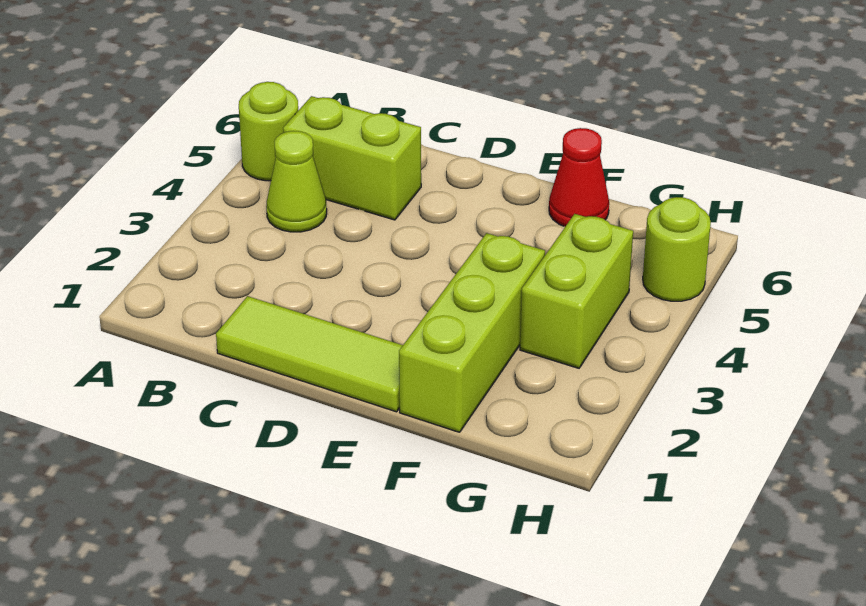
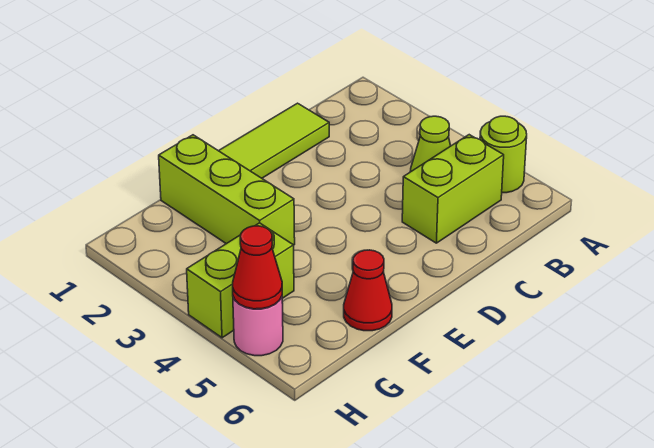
lime brick G3:G4 level 1 -> lime brick G4:H4 level 1
lime round brick H5 level 1 -> pink round brick H5 level 1
none -> red cone H5 level 2

